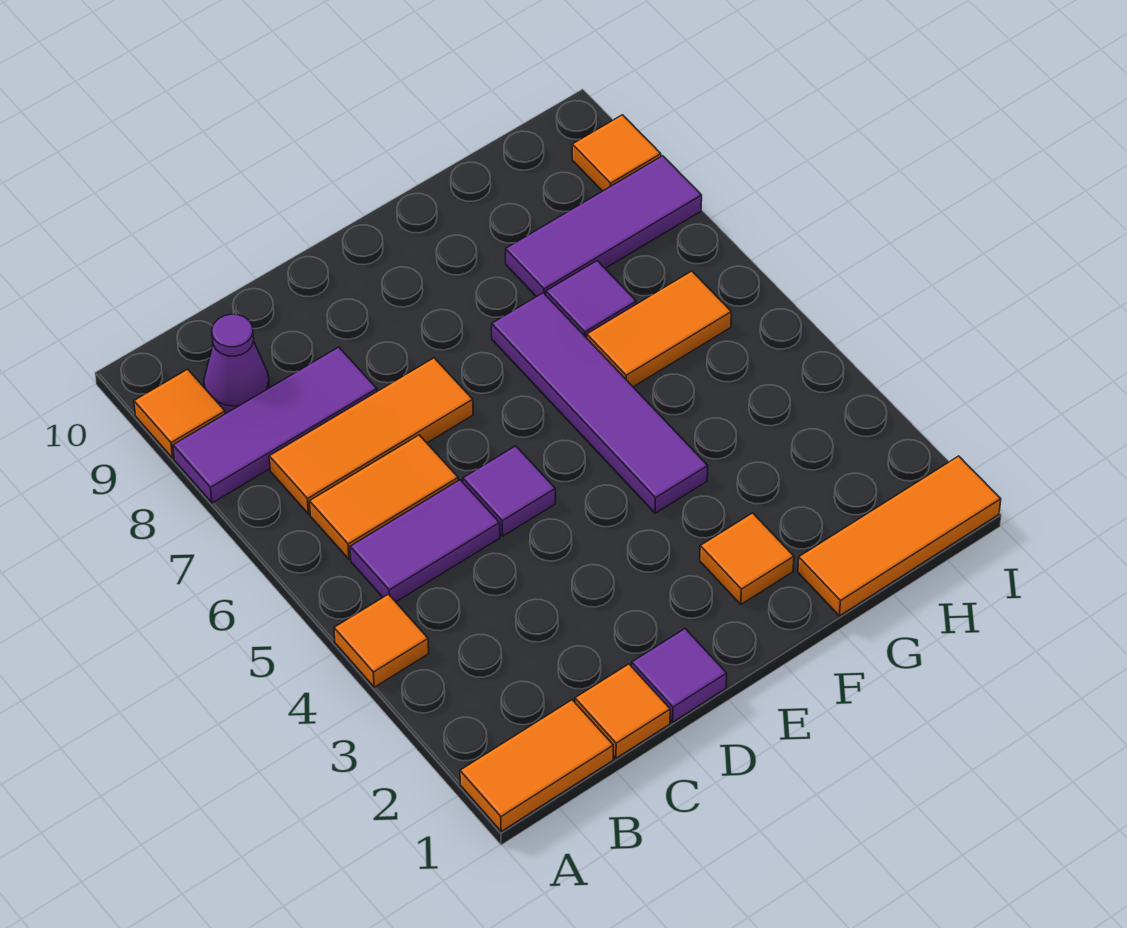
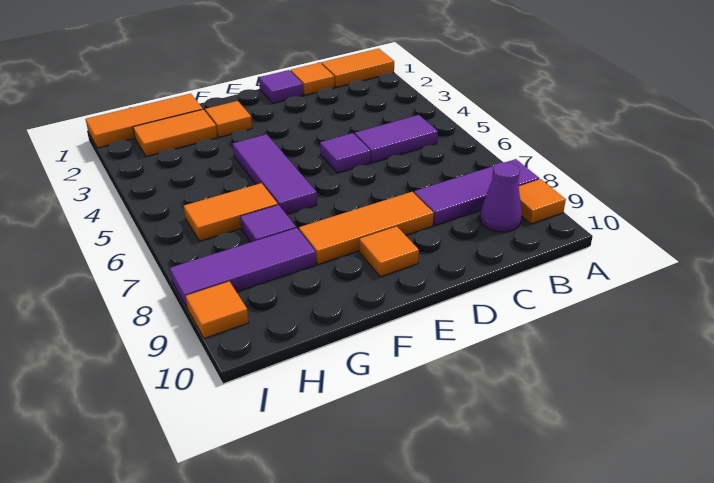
orange tile A4 level 1 -> orange tile E9 level 1
orange tile B6:C6 level 1 -> orange tile G2:H2 level 1
orange tile B7:D7 level 1 -> orange tile D8:F8 level 1
purple tile F4:F7 level 1 -> purple tile F4:F6 level 1

